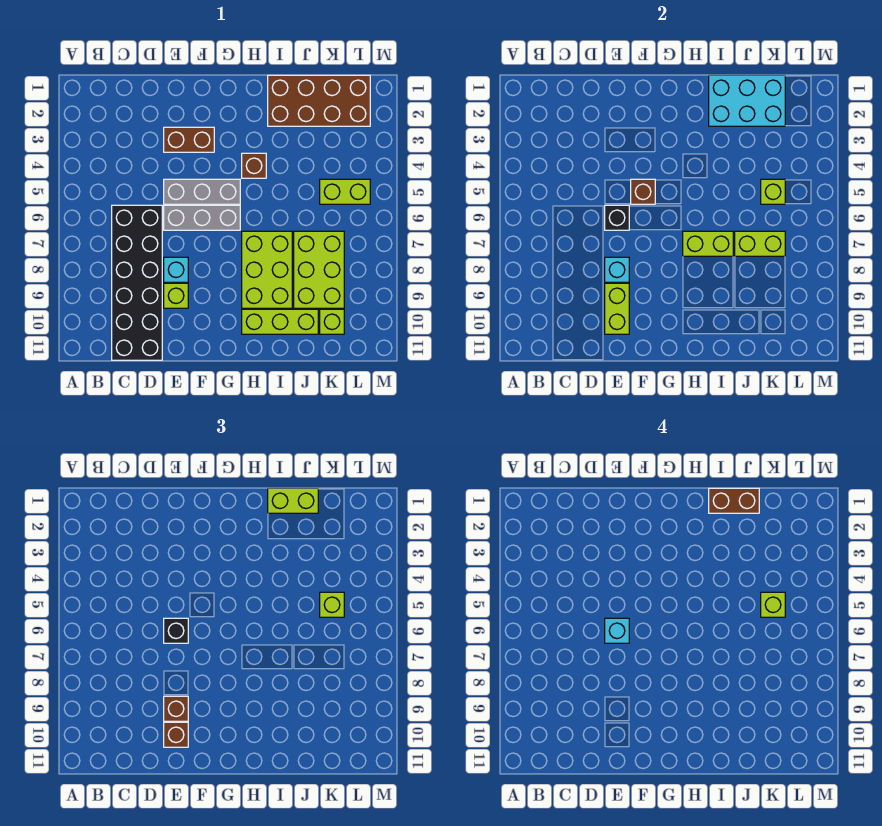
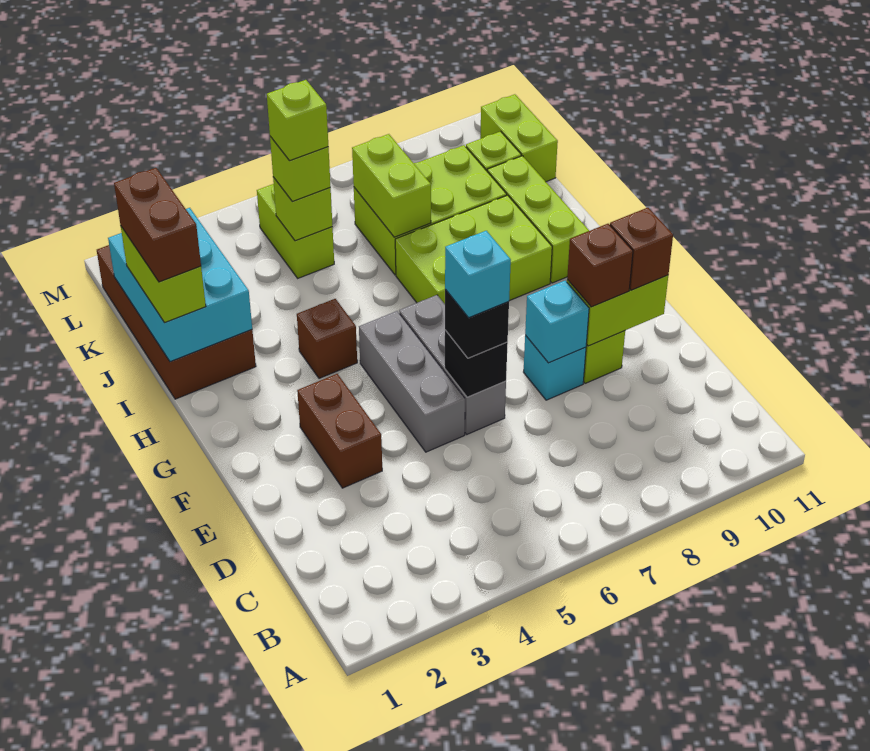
black brick C6:D11 level 1 -> none
brown brick F5 level 2 -> none
lime brick H7:I7 level 2 -> lime brick K11:L11 level 1

